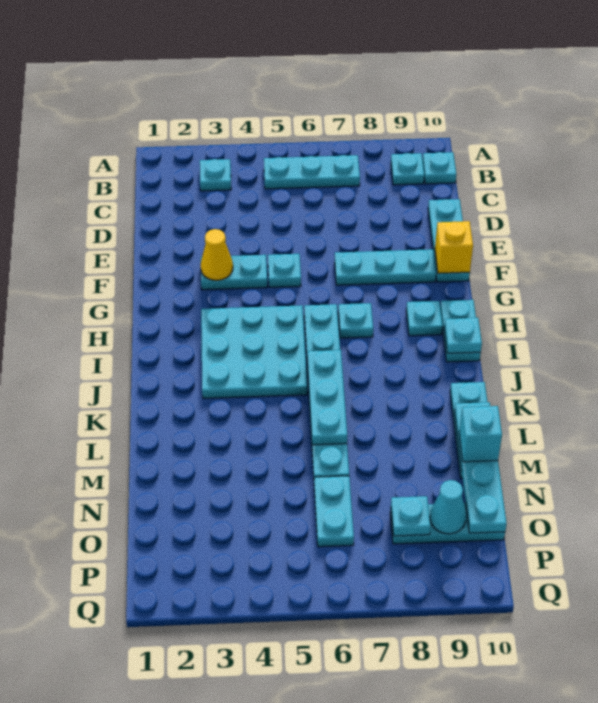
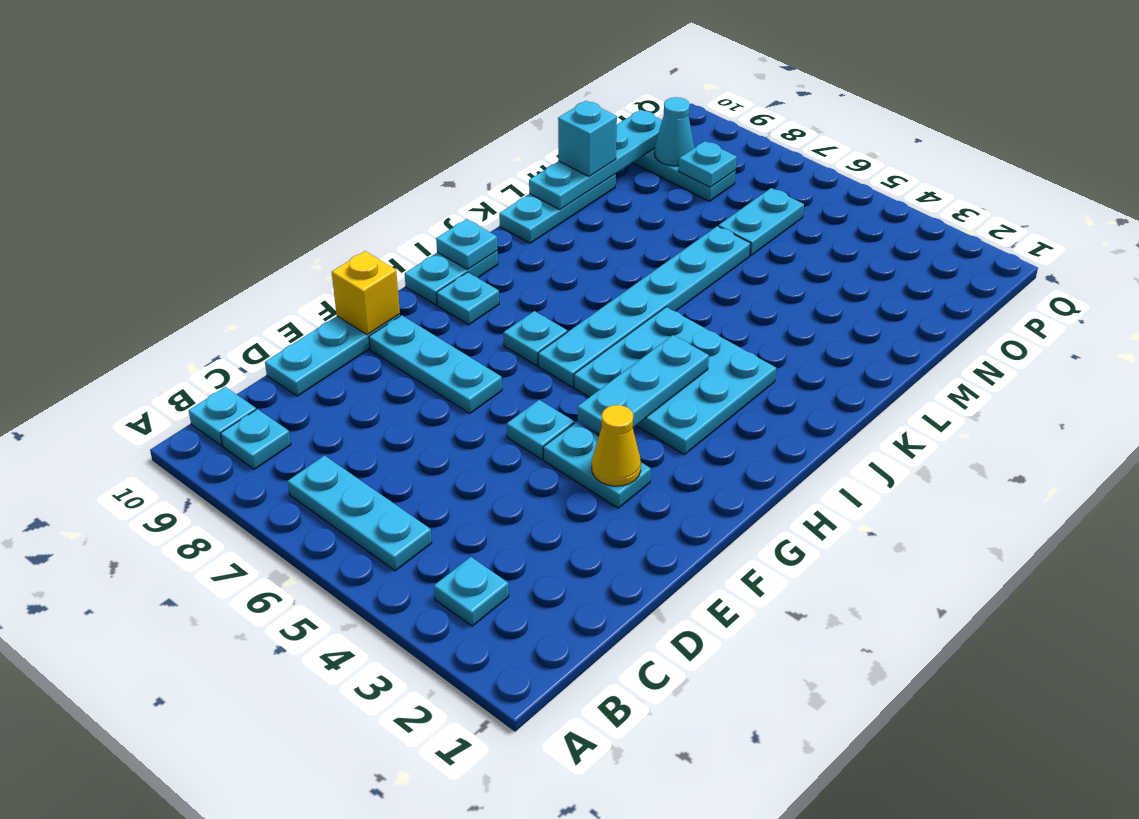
cyan plate J6:L6 level 2 -> cyan plate G4:I4 level 2

